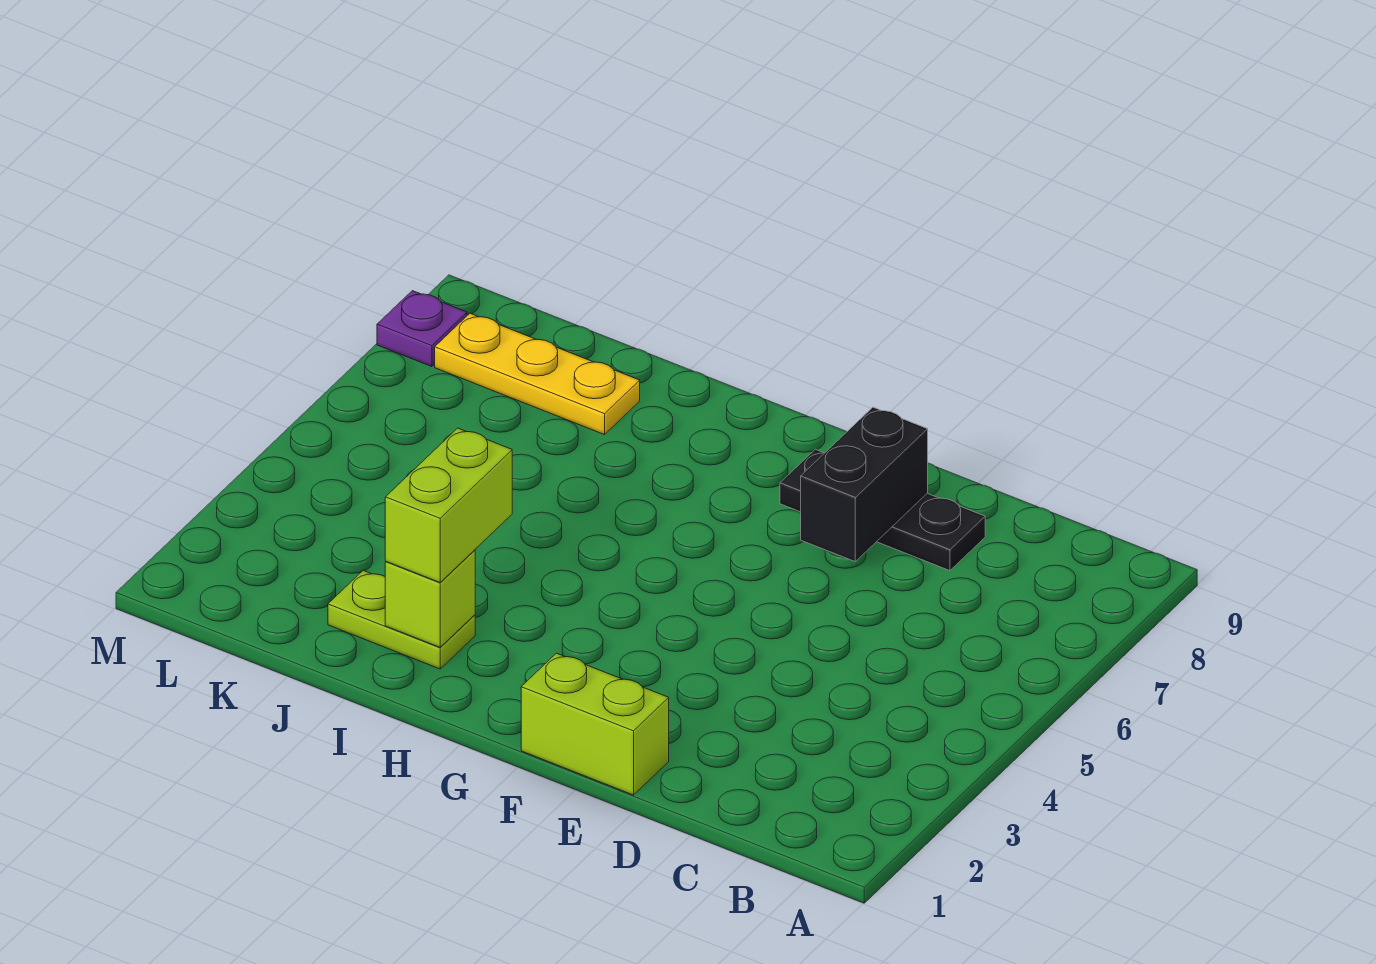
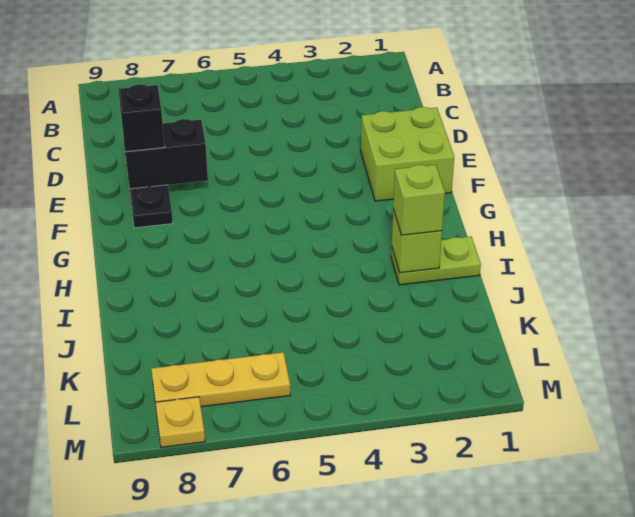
lime brick E1:F1 level 1 -> lime brick E1:F2 level 1
none -> black brick E8 level 3
lime plate I2:J2 level 1 -> lime plate I1:I2 level 1
lime brick I2:I3 level 3 -> lime brick I2 level 3
yellow plate J8:L8 level 1 -> yellow plate L6:L8 level 1
purple plate M8 level 1 -> yellow plate M8 level 1

